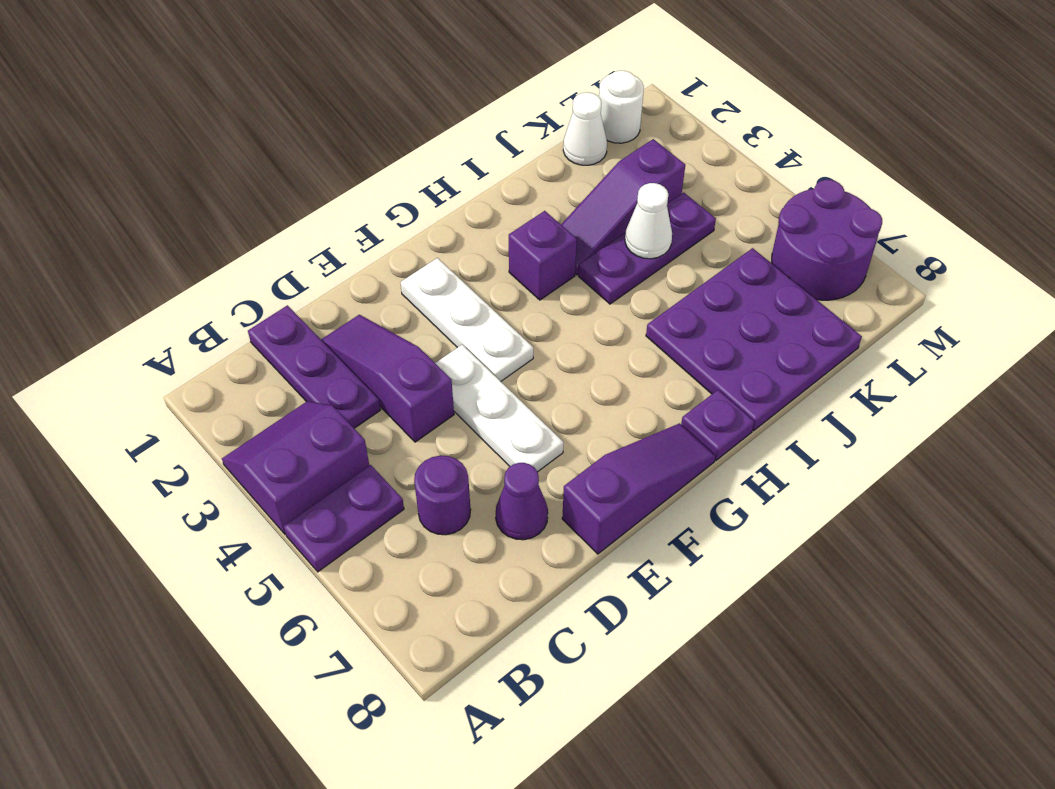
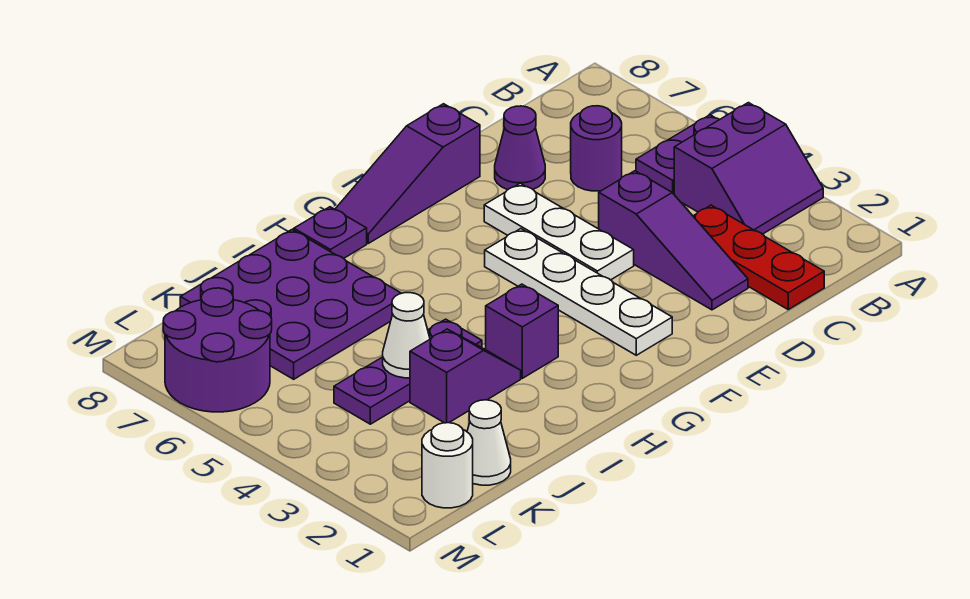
purple plate C1:C3 level 1 -> red plate C1:C3 level 1
white plate F2:F4 level 1 -> white plate F2:F5 level 1
purple slope I3:K3 level 1 top K -> purple slope I3:J3 level 1 top J

